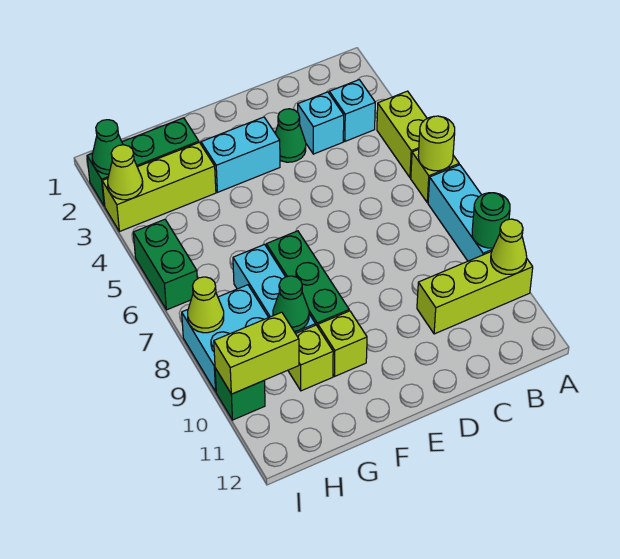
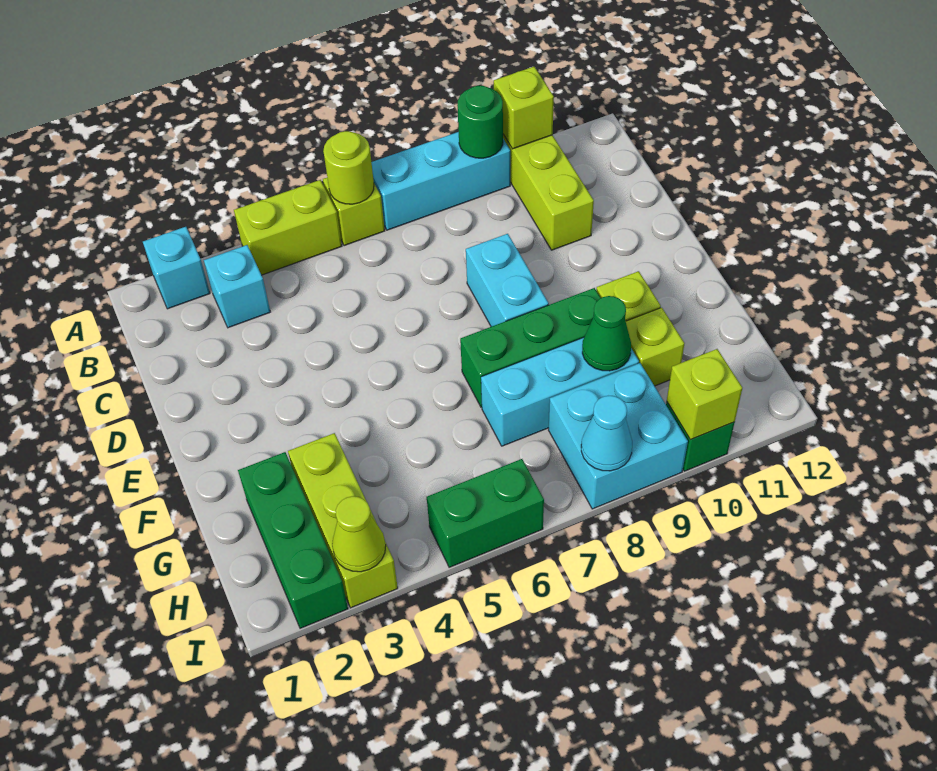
lime cone A10 level 2 -> lime brick A10 level 2
cyan brick C3 level 1 -> cyan brick A2 level 1
green cone D3 level 1 -> none
cyan brick E3:F3 level 1 -> cyan brick D8:E8 level 1
lime brick H10:I10 level 2 -> lime brick I10 level 2
green cone I2 level 2 -> none
lime cone I8 level 2 -> cyan cone I8 level 2

